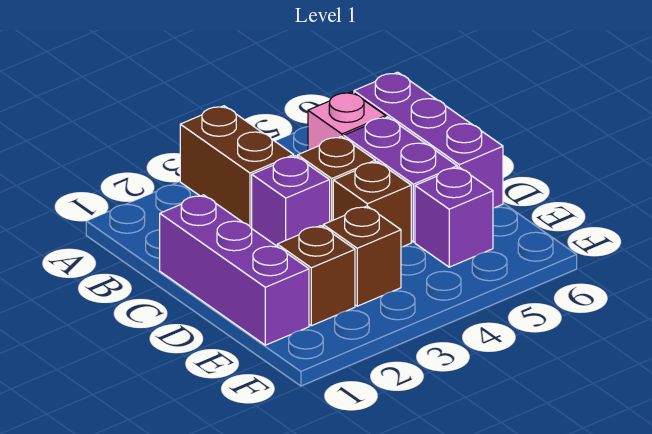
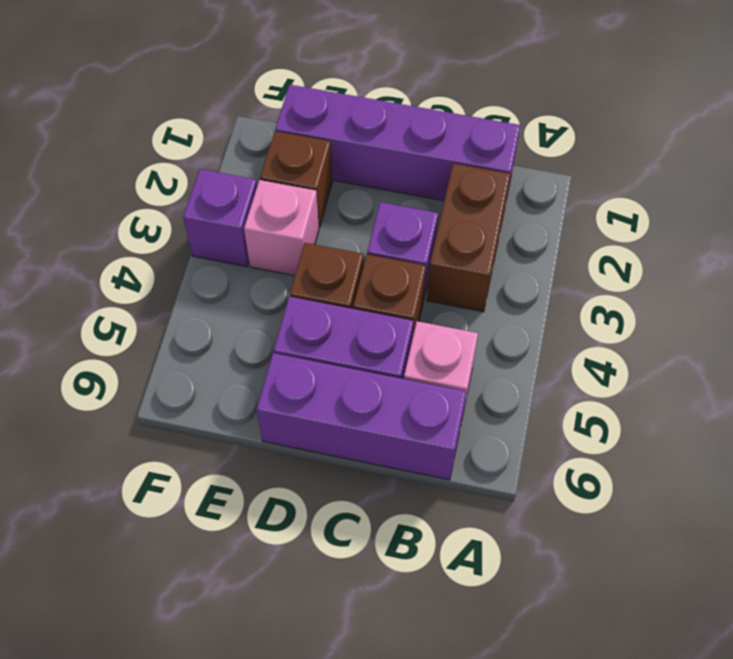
brown brick A3:B3 level 1 -> brown brick B2:B3 level 1
purple brick C1:E1 level 1 -> purple brick B1:E1 level 1
brown brick E3 level 1 -> pink brick E3 level 1
purple brick E5 level 1 -> purple brick F3 level 1

